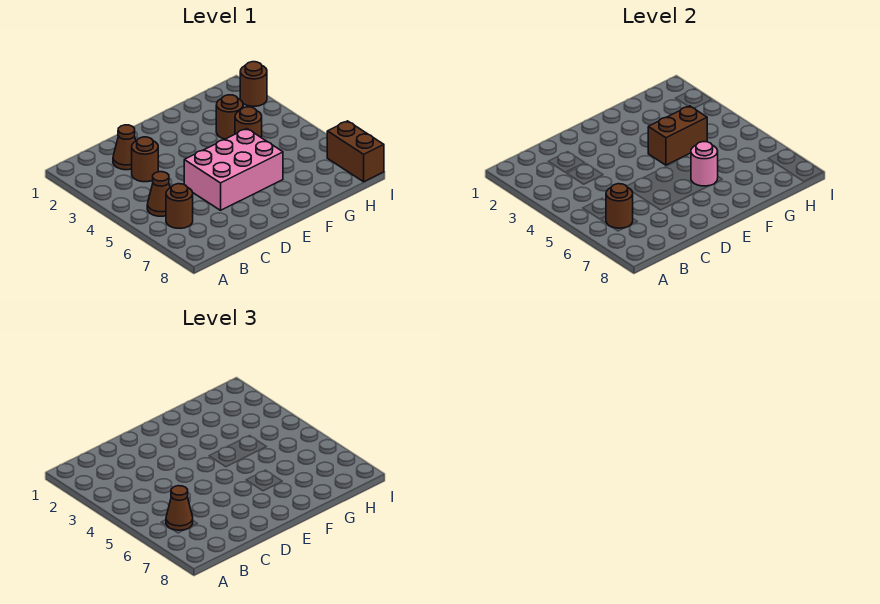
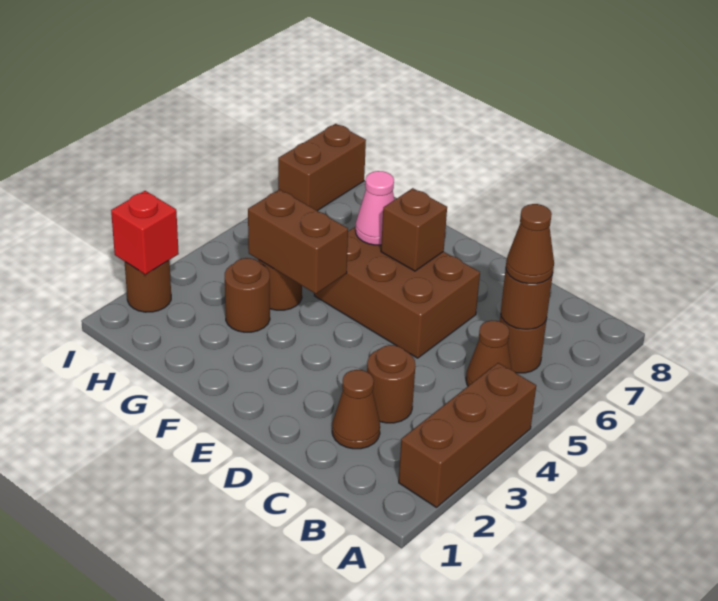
none -> brown brick A2:A4 level 1
pink brick D5:F6 level 1 -> brown brick D5:F6 level 1
none -> brown brick E6 level 2
pink round brick F6 level 2 -> pink cone F6 level 2
none -> red brick I2 level 2

